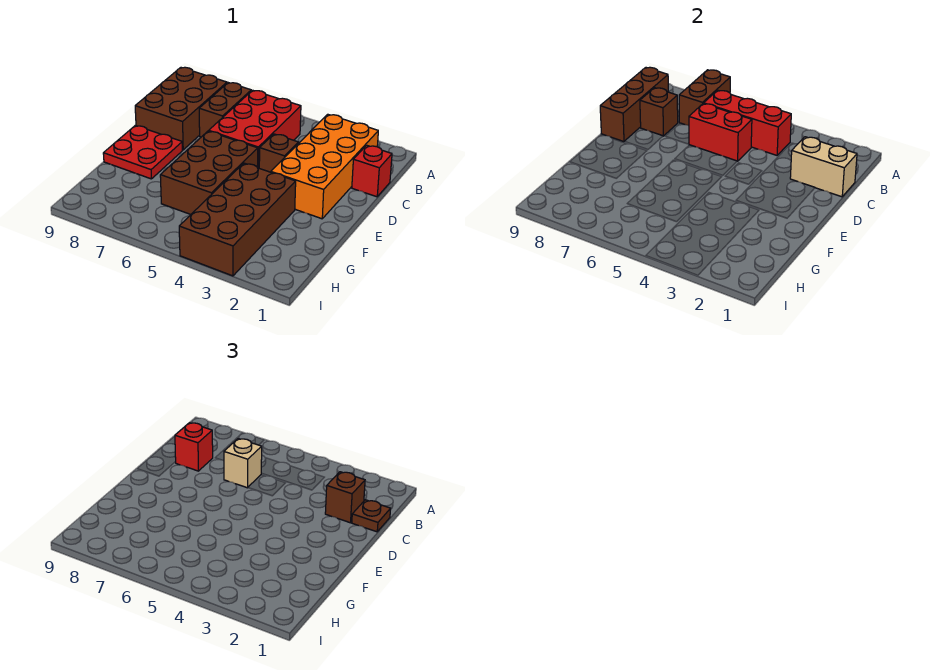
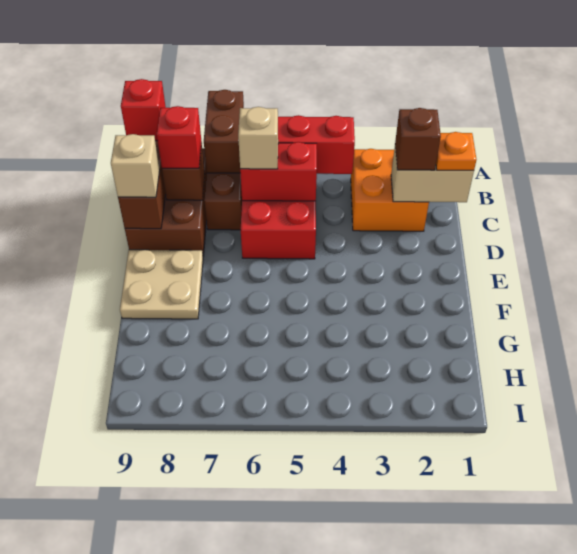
orange brick B2:E3 level 1 -> orange brick B2:C3 level 1
red brick C1 level 1 -> red brick B9 level 3
brown plate C1 level 3 -> orange plate C1 level 3
brown brick D4 level 1 -> none
none -> tan brick D9 level 3
brown brick E5:G6 level 1 -> none
red plate E8:F9 level 1 -> tan plate E8:F9 level 1
brown brick F3:I4 level 1 -> none

